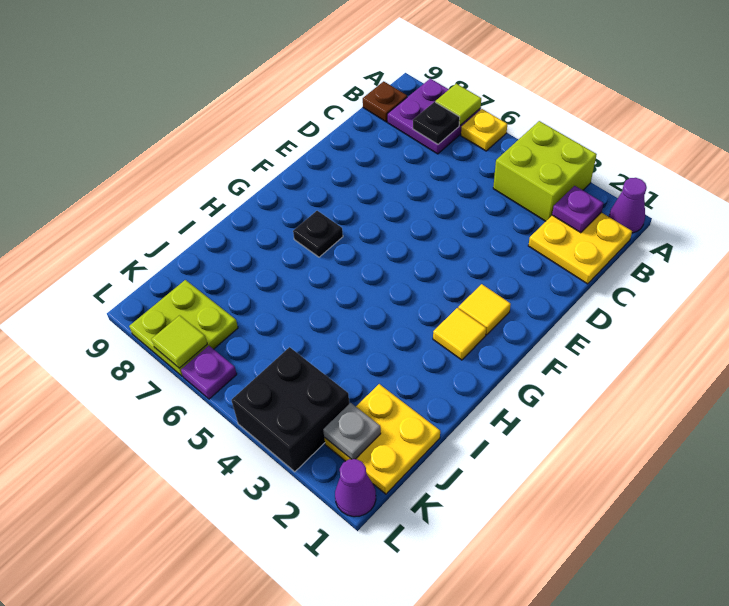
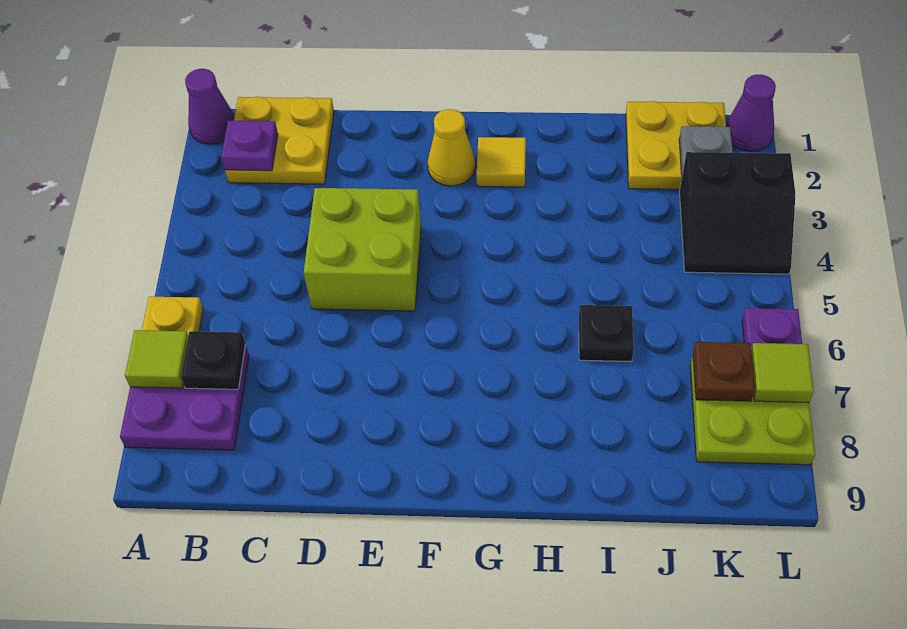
lime brick A3:B4 level 1 -> lime brick D4:E5 level 1
brown plate B9 level 1 -> brown plate K7 level 2
yellow tile F2 level 1 -> yellow cone F2 level 1
black plate G7 level 1 -> black plate I6 level 1
black brick K3:L4 level 1 -> black slope K3:L4 level 1 top 3

